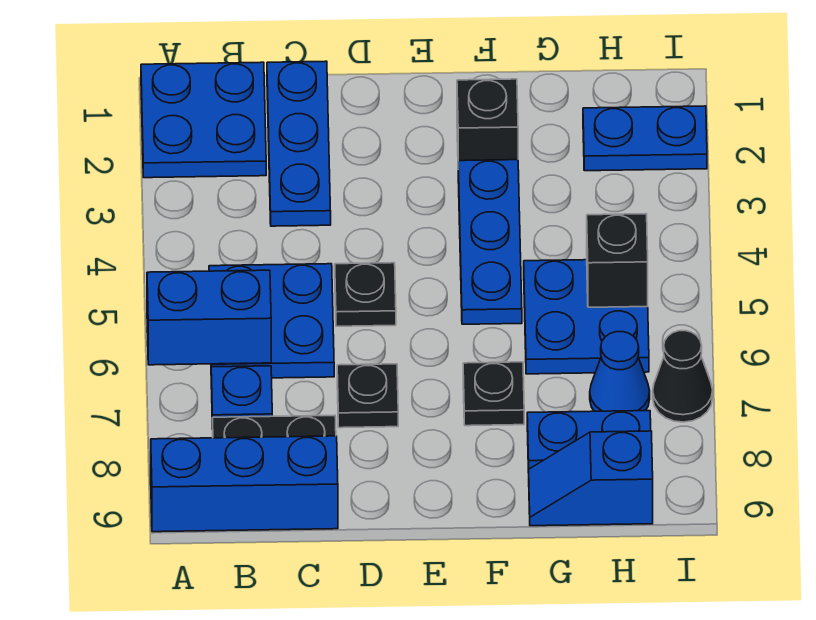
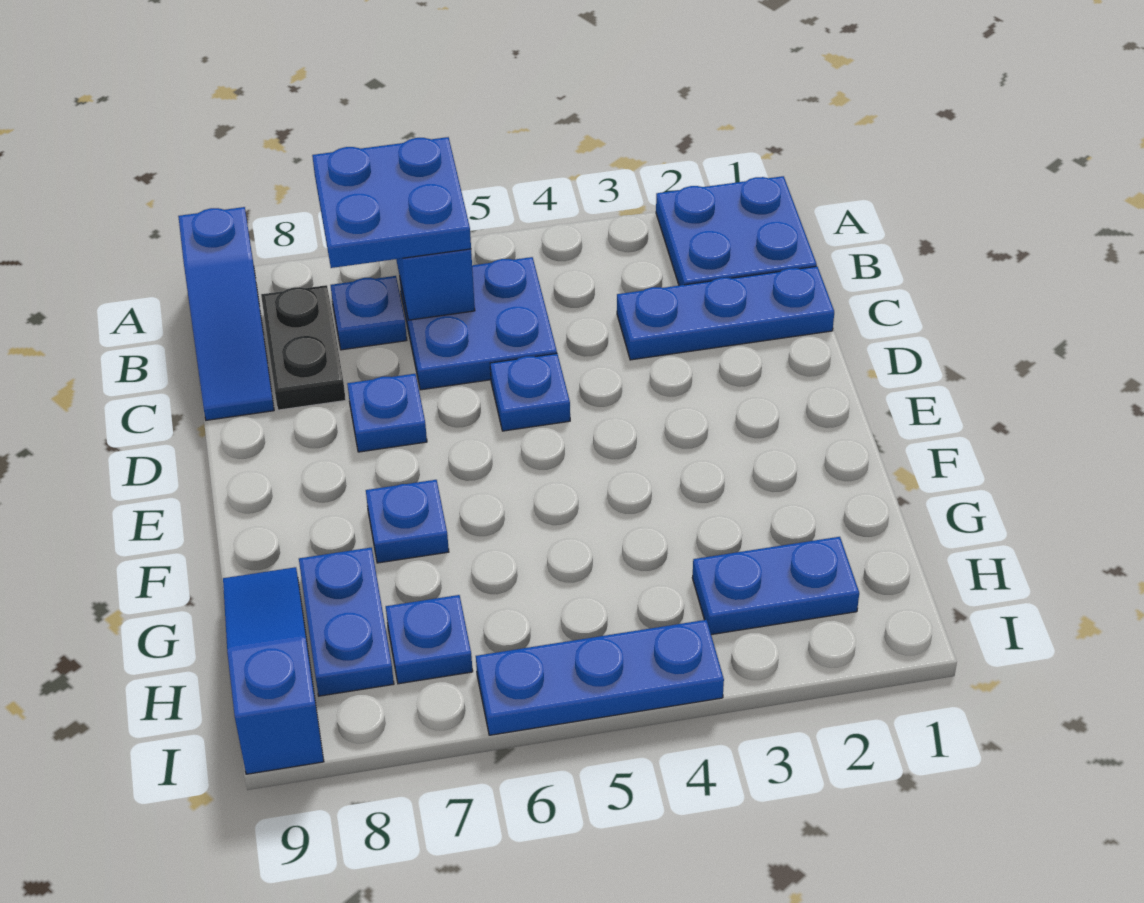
blue brick A9:C9 level 1 -> blue slope A9:C9 level 1 top A
black plate D5 level 1 -> blue plate D5 level 1
black plate D7 level 1 -> blue plate D7 level 1
black brick F2 level 1 -> none
blue plate F3:F5 level 1 -> blue plate I4:I6 level 1
black plate F7 level 1 -> blue plate F7 level 1
blue plate G5:H6 level 1 -> blue plate A6:B7 level 3
blue slope G9:H9 level 1 top H -> blue slope G9:I9 level 1 top I
blue plate H2:I2 level 1 -> blue plate H2:H3 level 1
black brick H5 level 2 -> none
blue cone H7 level 1 -> blue plate H7 level 1
black cone I7 level 1 -> none

